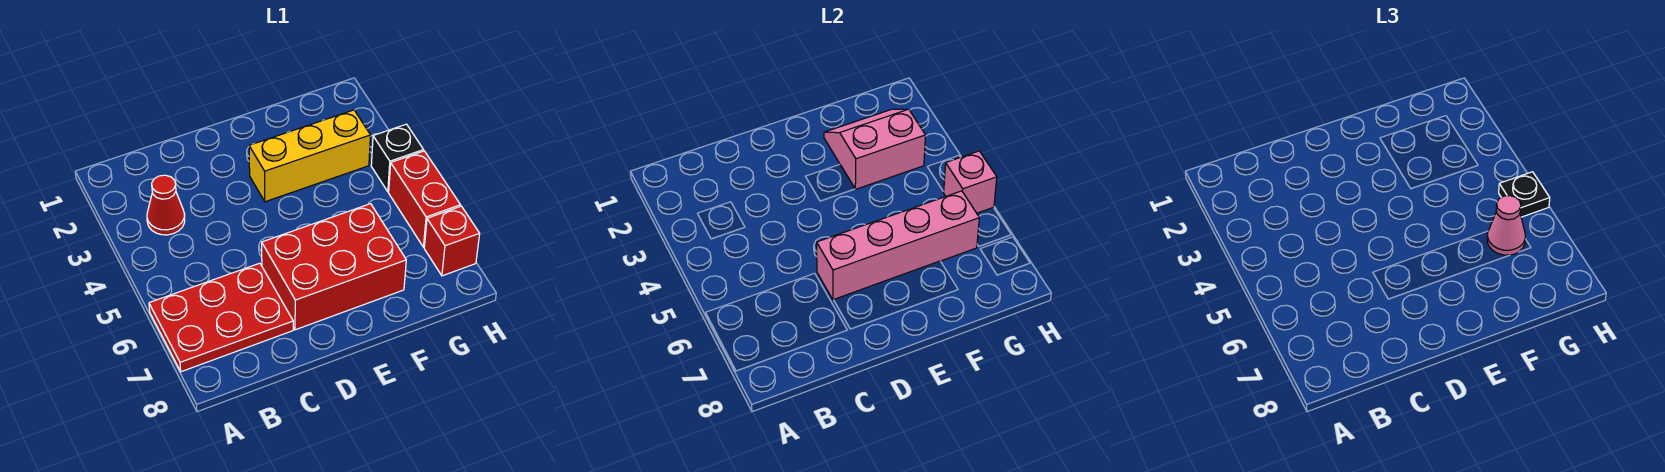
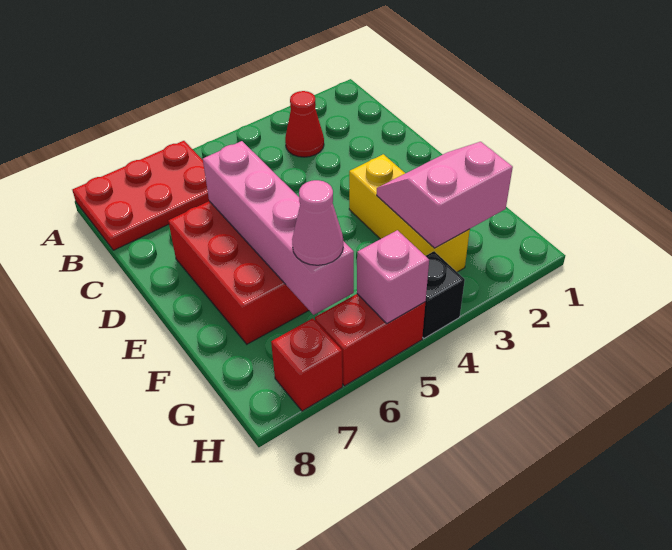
red plate A6:C7 level 1 -> red plate A6:B8 level 1
pink slope F2:G3 level 2 top 3 -> pink slope F2:G3 level 2 top G
black plate H5 level 3 -> none

